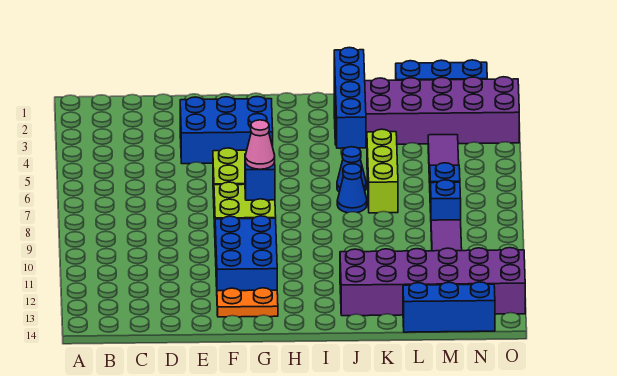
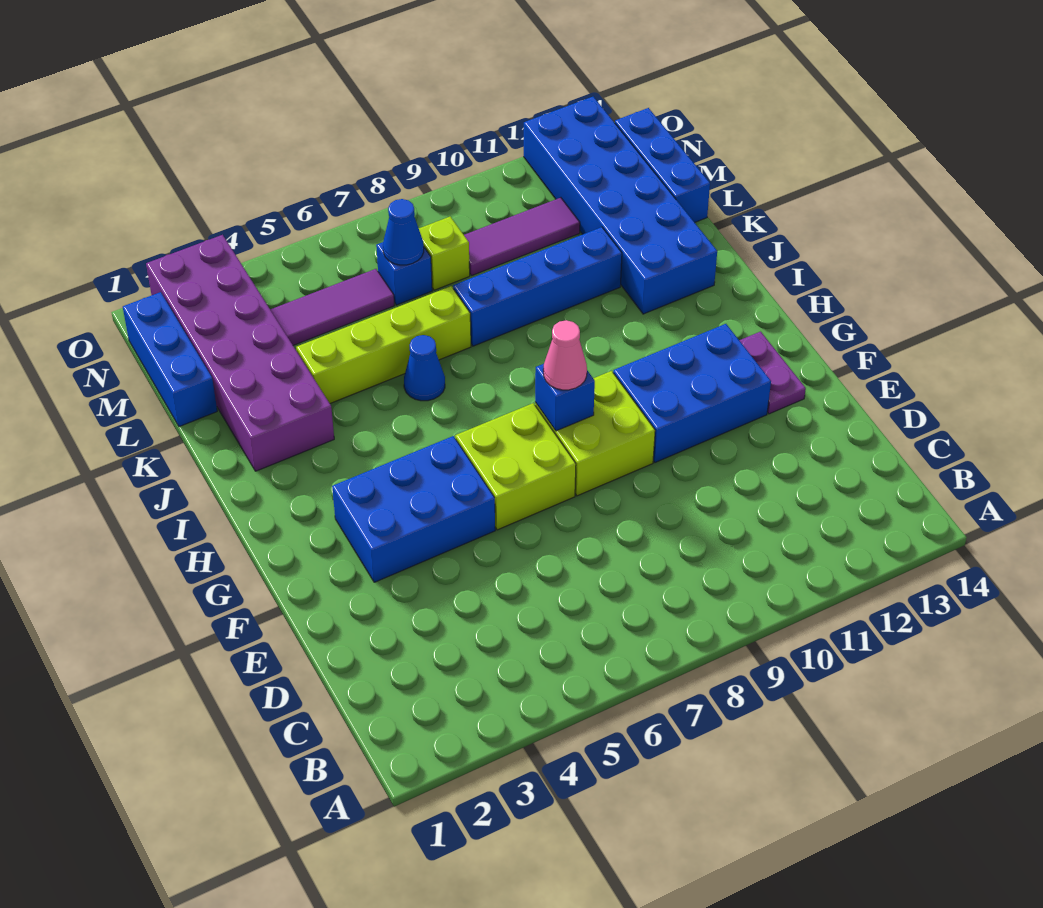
blue brick E3:G4 level 1 -> blue brick F3:G5 level 1
orange plate F13:G13 level 1 -> purple plate F13:G13 level 1
blue brick J2:J5 level 2 -> blue brick K8:K11 level 1
blue cone J7 level 1 -> blue cone M7 level 2
purple brick J12:O13 level 1 -> blue brick J12:O13 level 1
lime brick K5:K7 level 1 -> lime brick K4:K7 level 1
blue brick M8 level 1 -> lime brick M8 level 1

